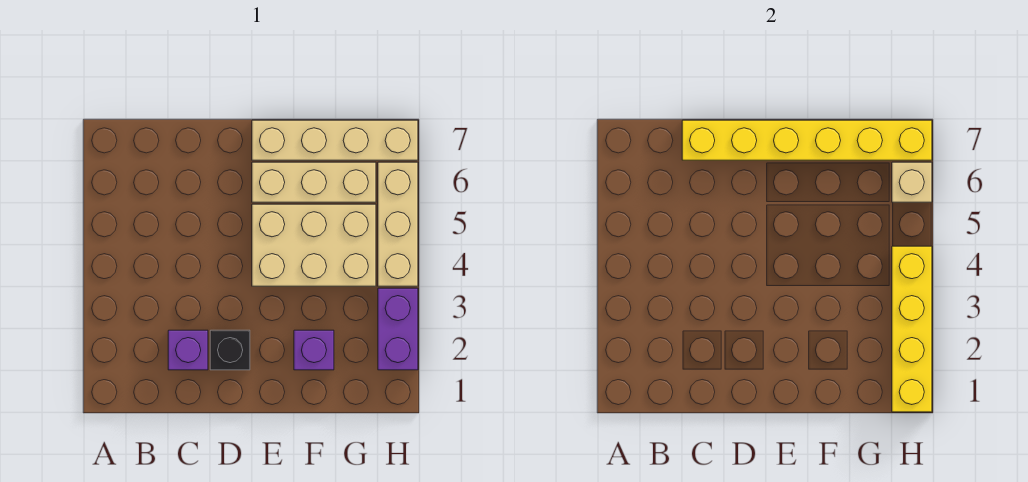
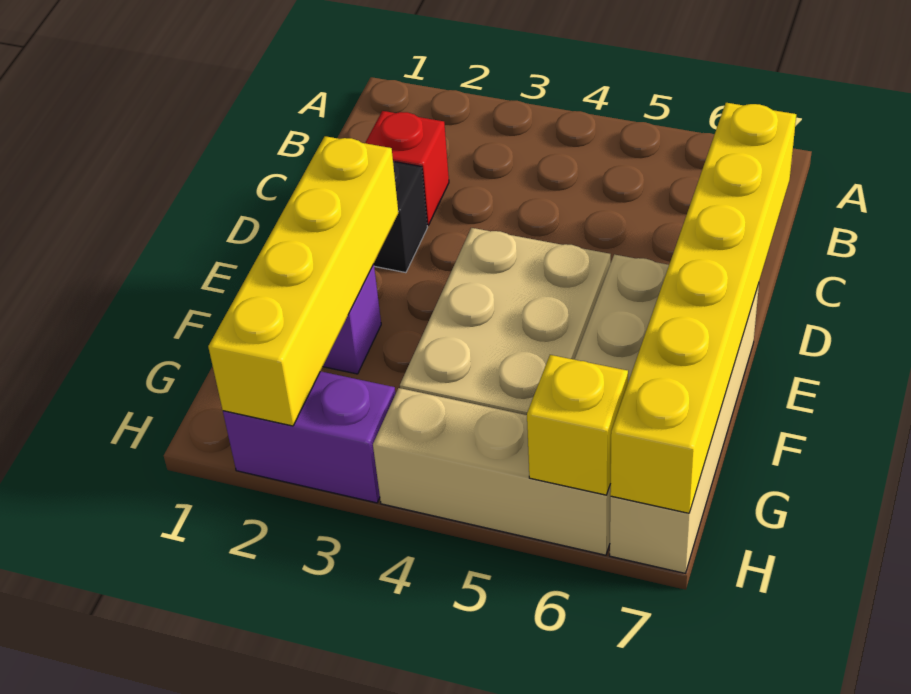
purple brick C2 level 1 -> red brick C2 level 1
yellow brick H1:H4 level 2 -> yellow brick E2:H2 level 2
tan brick H6 level 2 -> yellow brick H6 level 2

